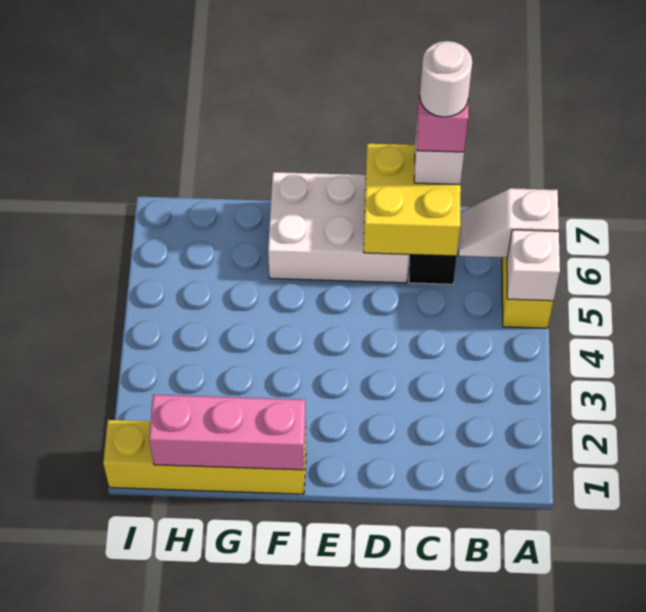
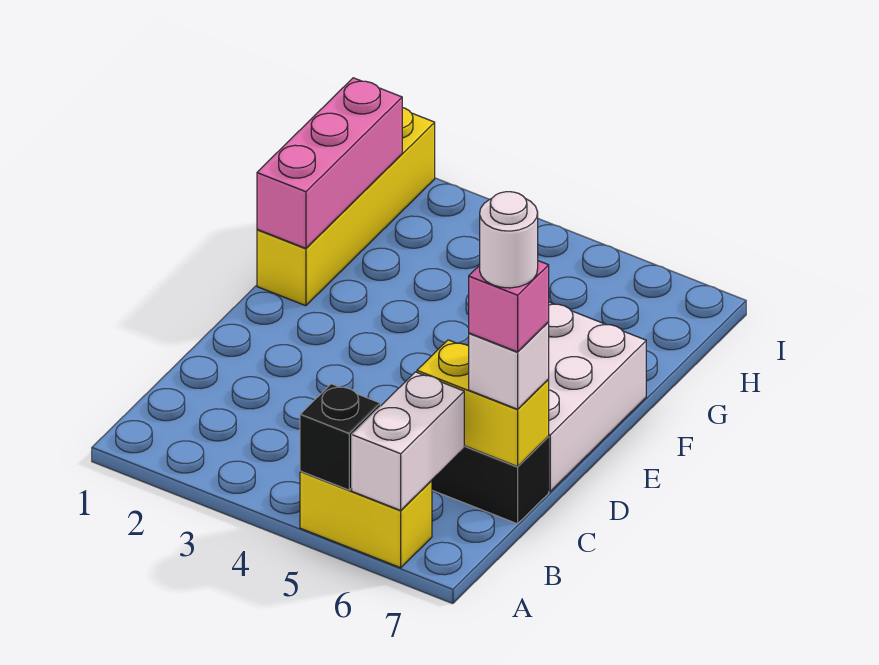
white brick A5 level 2 -> black brick A5 level 2
white slope A6:B6 level 2 top A -> white brick A6:B6 level 2
yellow brick C6:D7 level 2 -> yellow brick C6:C7 level 2

